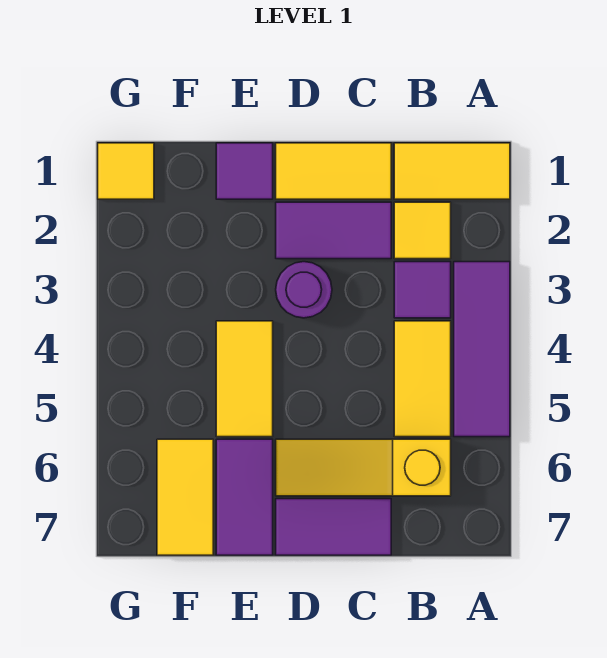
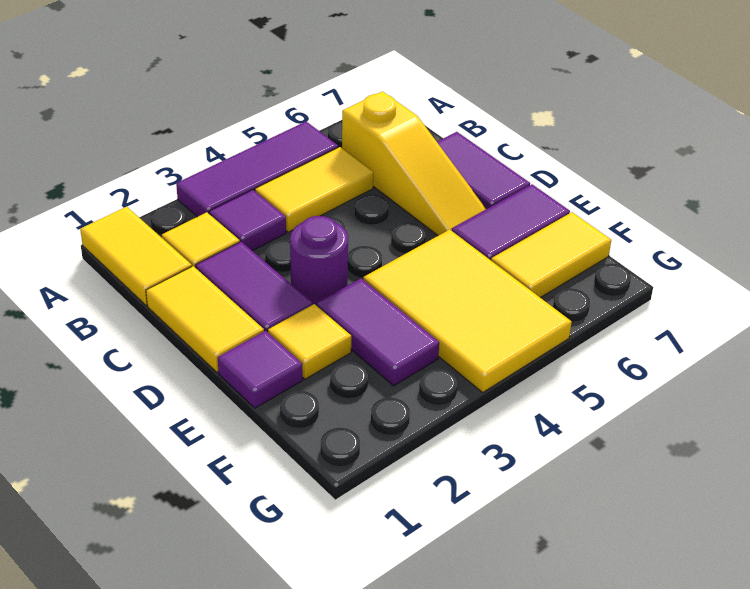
none -> purple tile E3:F3 level 1
yellow tile E4:E5 level 1 -> yellow tile E4:G5 level 1
yellow tile G1 level 1 -> yellow tile E2 level 1

